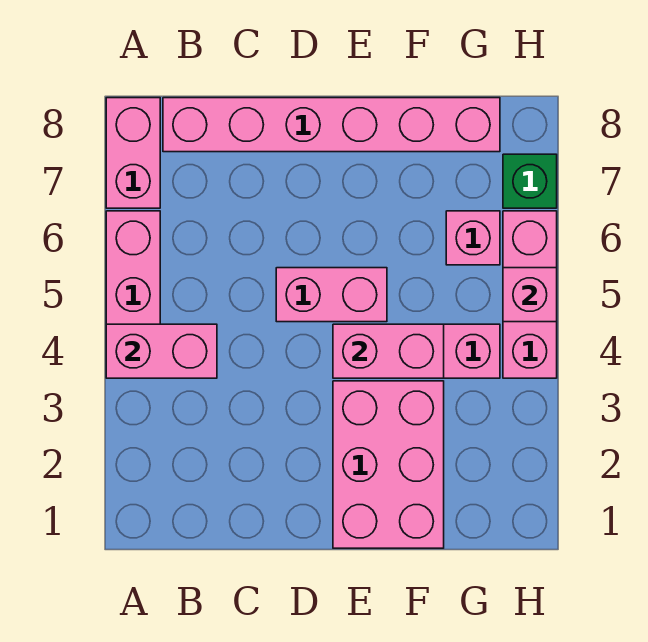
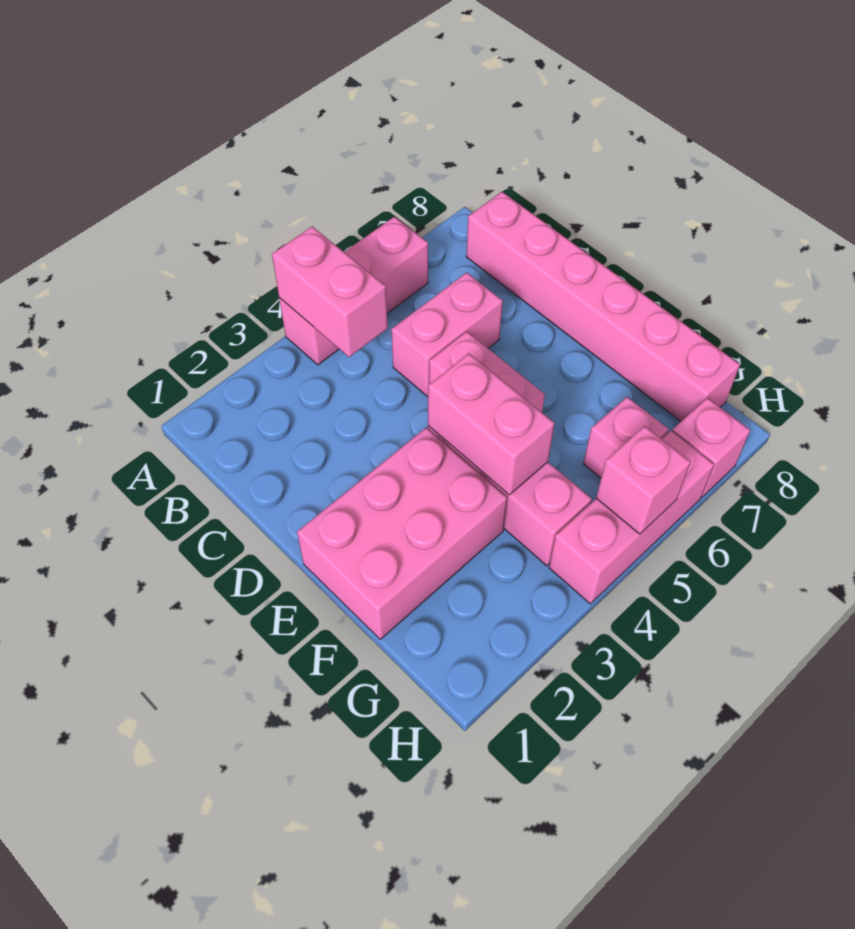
pink brick A7:A8 level 1 -> pink brick C5:C6 level 1
green brick H7 level 1 -> pink brick H7 level 1

